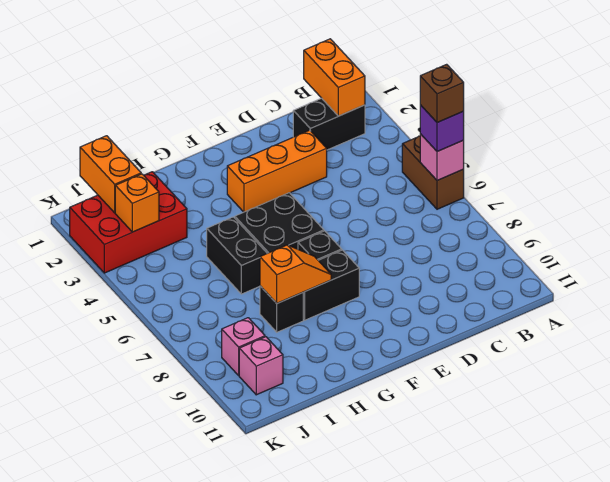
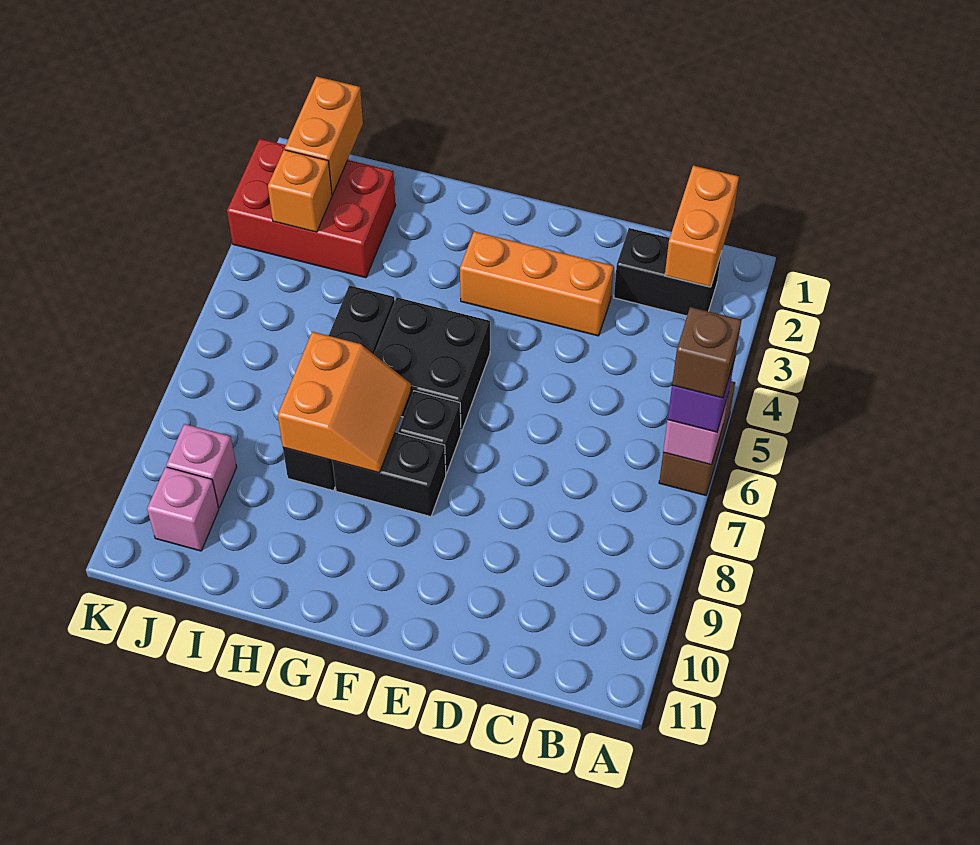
orange slope G8:H8 level 2 top H -> orange slope G7:H8 level 2 top H

